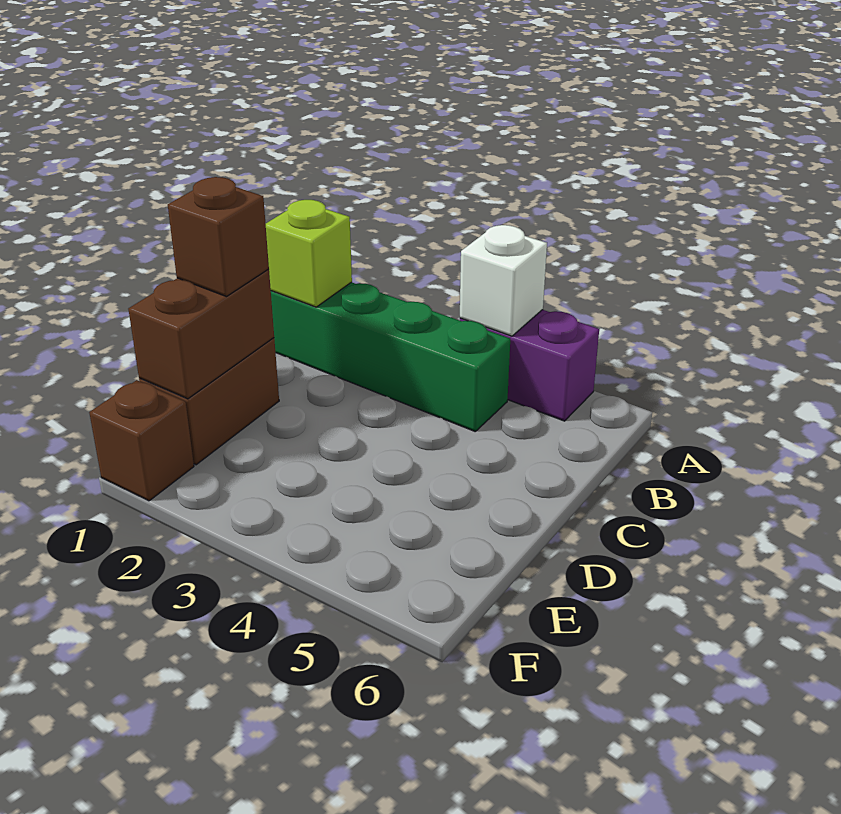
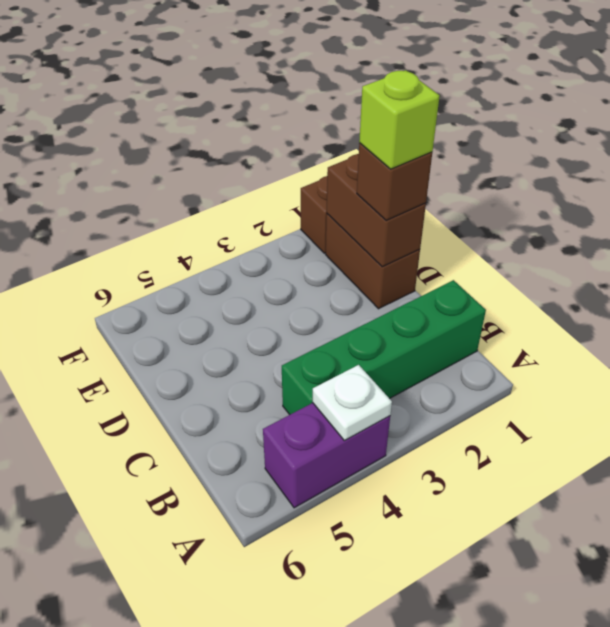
white brick A4 level 2 -> white plate A4 level 2
lime brick B1 level 2 -> lime brick D1 level 4

